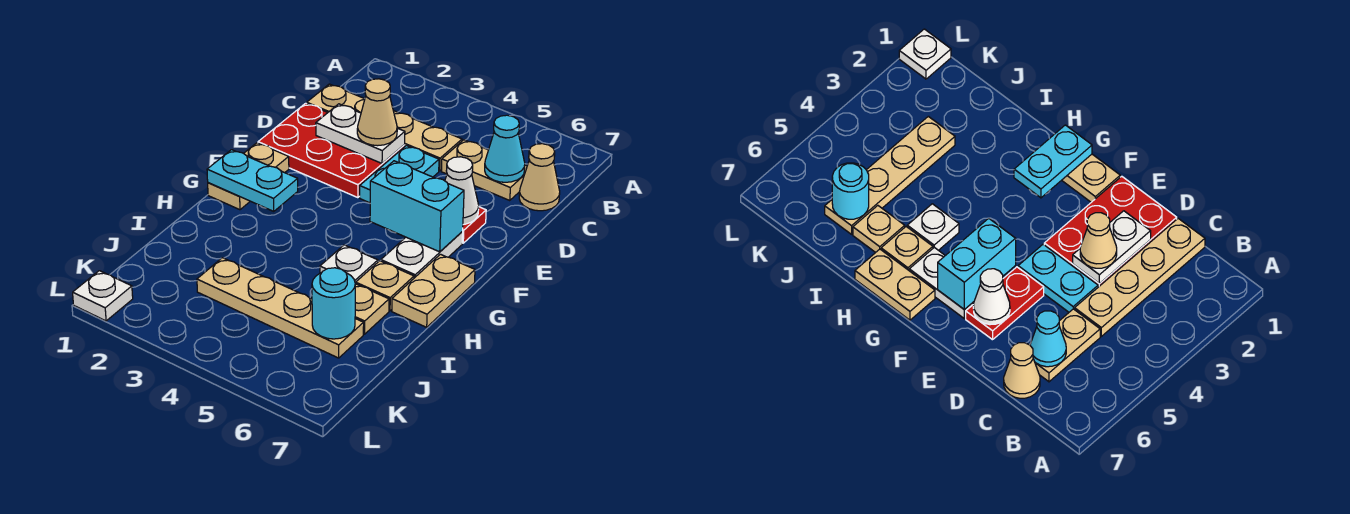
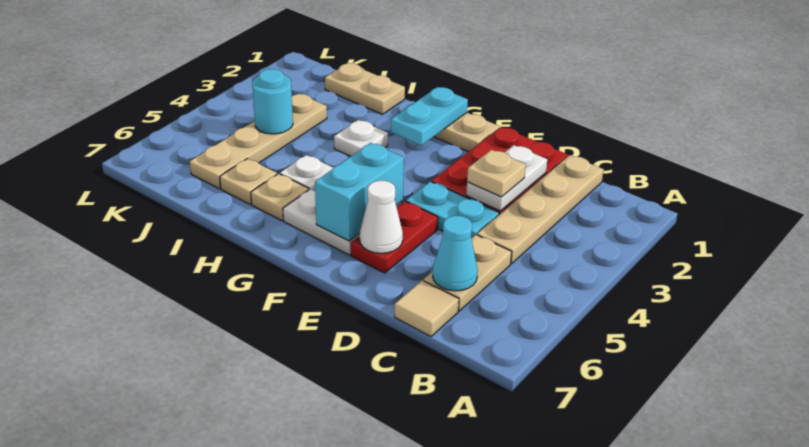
tan cone C7 level 1 -> tan tile C7 level 1
tan cone D3 level 3 -> tan plate D3 level 3
tan plate G7:H7 level 1 -> tan plate I1:J1 level 1
cyan round brick J6 level 2 -> cyan round brick J4 level 2
white plate L1 level 1 -> white plate H3 level 1

